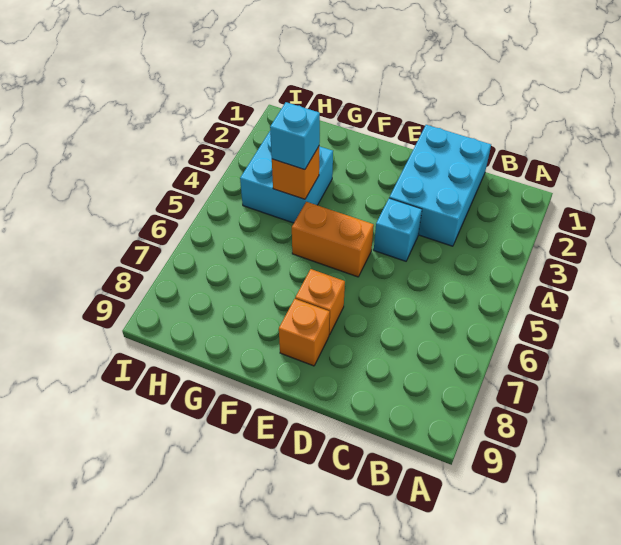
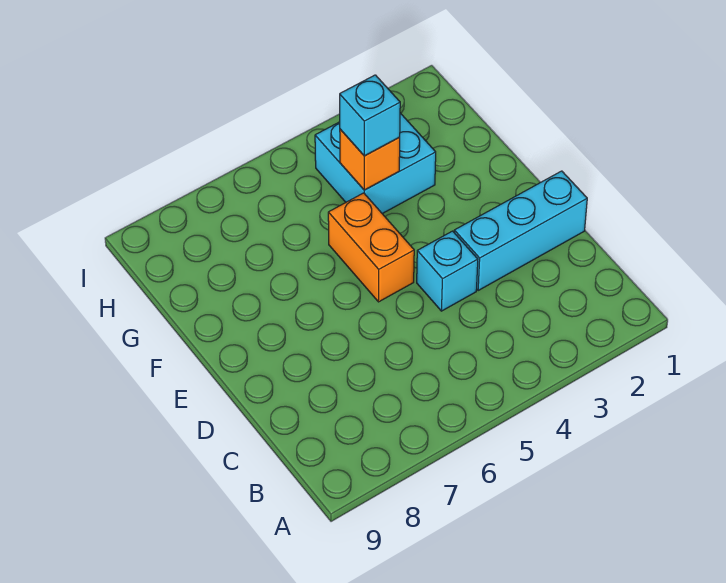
cyan brick C1:D3 level 1 -> cyan brick D1:D3 level 1
orange brick E7 level 1 -> none
orange brick E8 level 1 -> none

